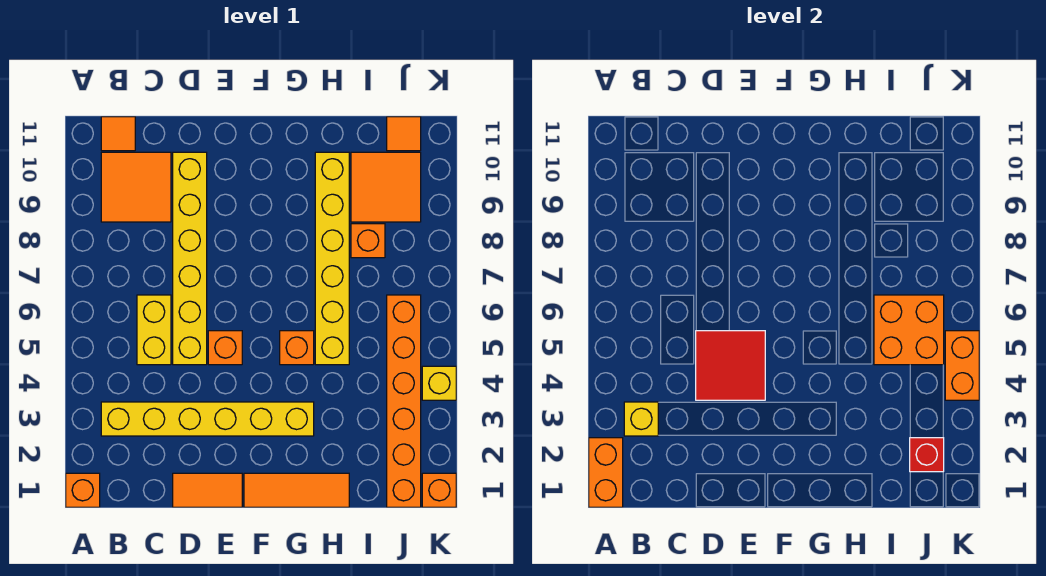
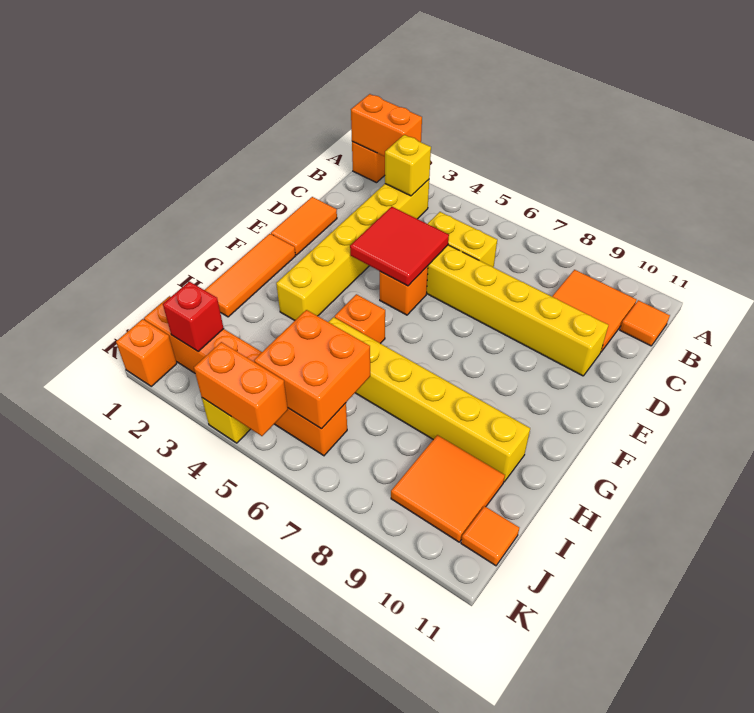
orange brick I8 level 1 -> none

